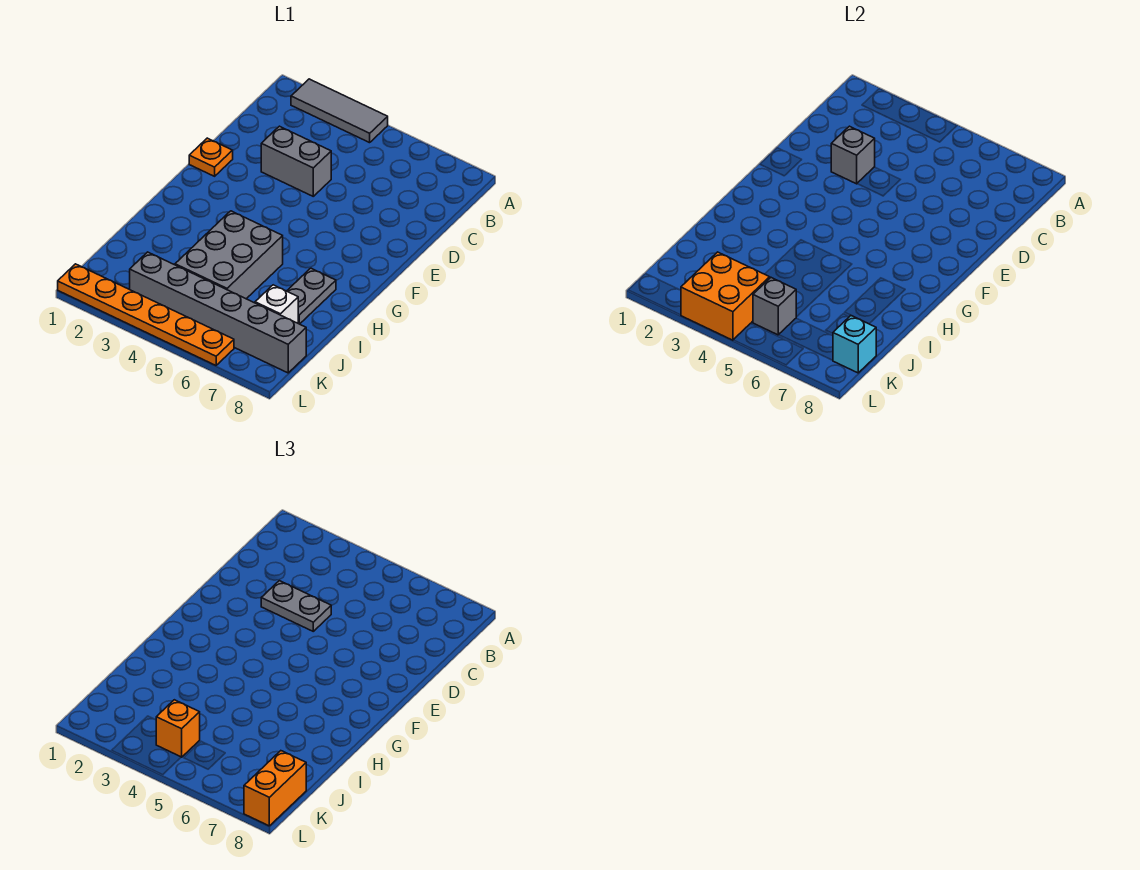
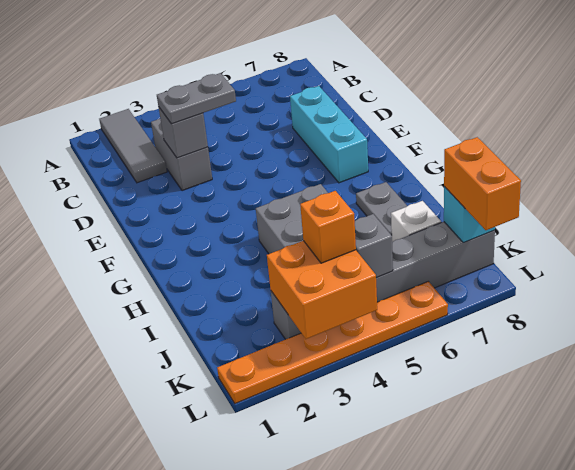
grey tile A2:A4 level 1 -> grey tile A2:C2 level 1
grey brick D3:D4 level 1 -> grey brick C3:D3 level 1
none -> cyan brick D7:F7 level 1
orange plate E1 level 1 -> none

